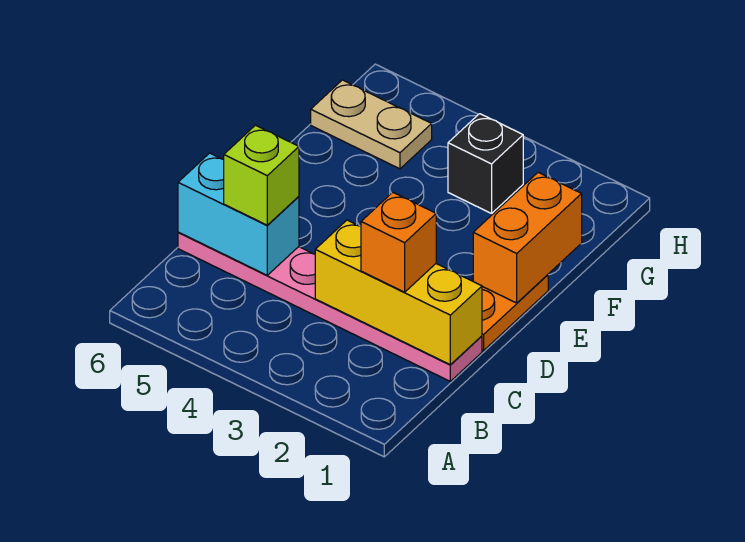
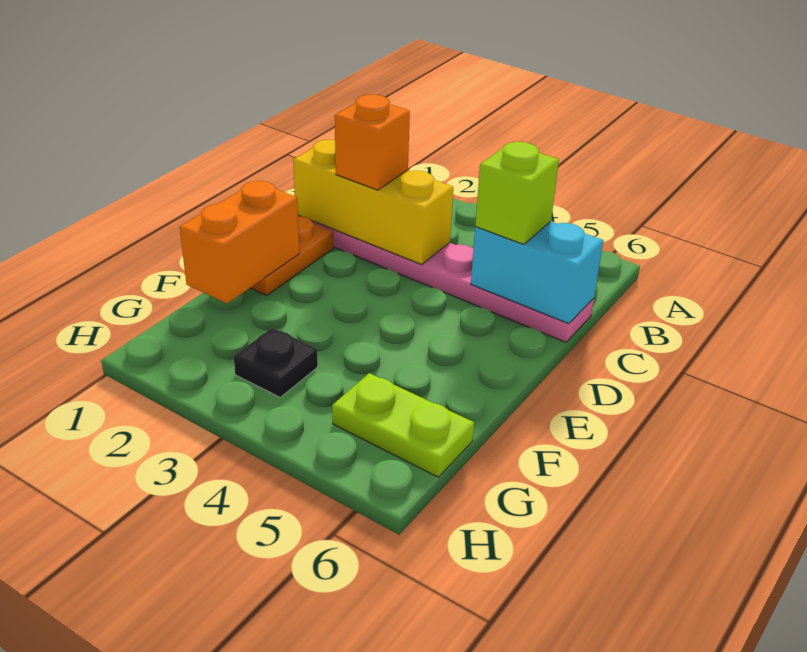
black brick G3 level 1 -> black plate G3 level 1
tan plate G5:G6 level 1 -> lime plate G5:G6 level 1

